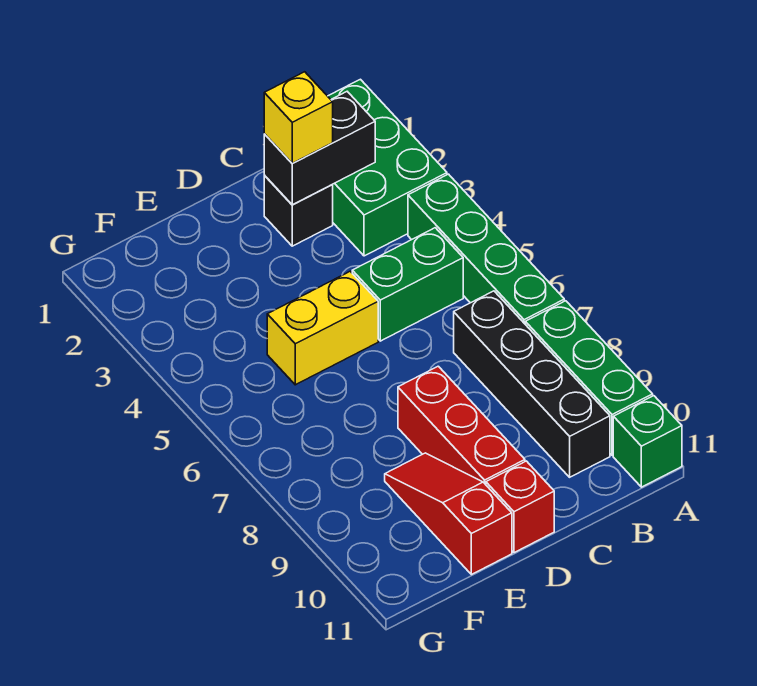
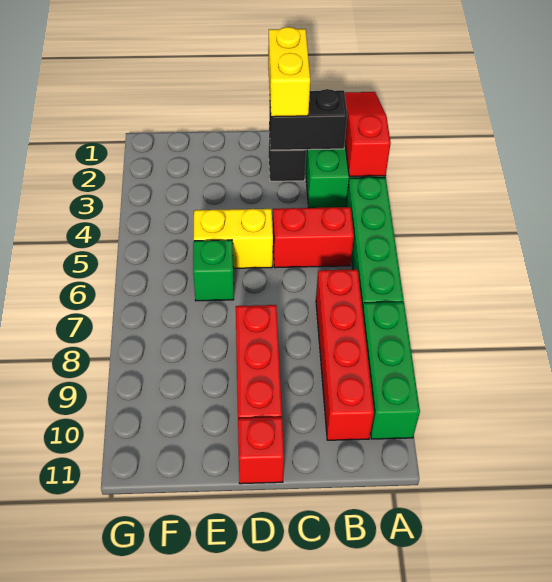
green brick A11 level 1 -> green brick E6 level 1
green brick B5:C5 level 1 -> red brick B5:C5 level 1
black brick B7:B10 level 1 -> red brick B7:B10 level 1
yellow brick C2 level 3 -> yellow brick C1:C2 level 3
red slope E9:E11 level 1 top 11 -> red slope A1:A3 level 2 top 3

